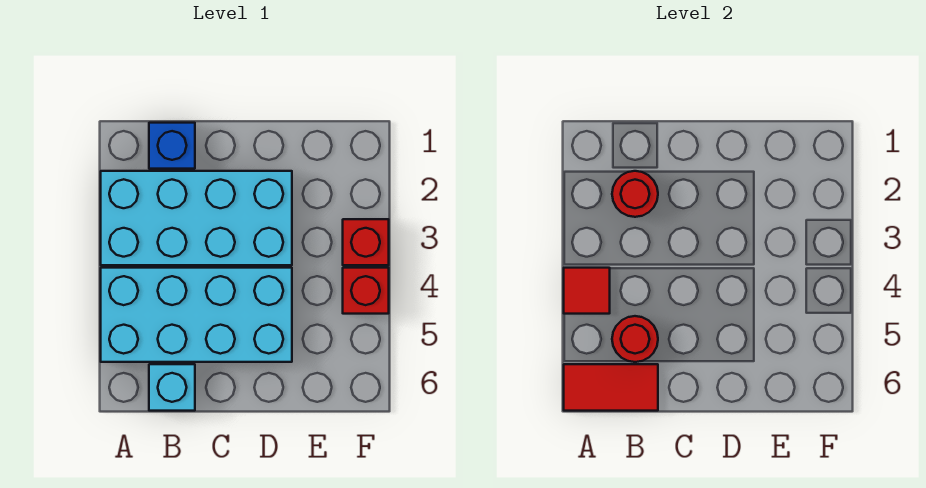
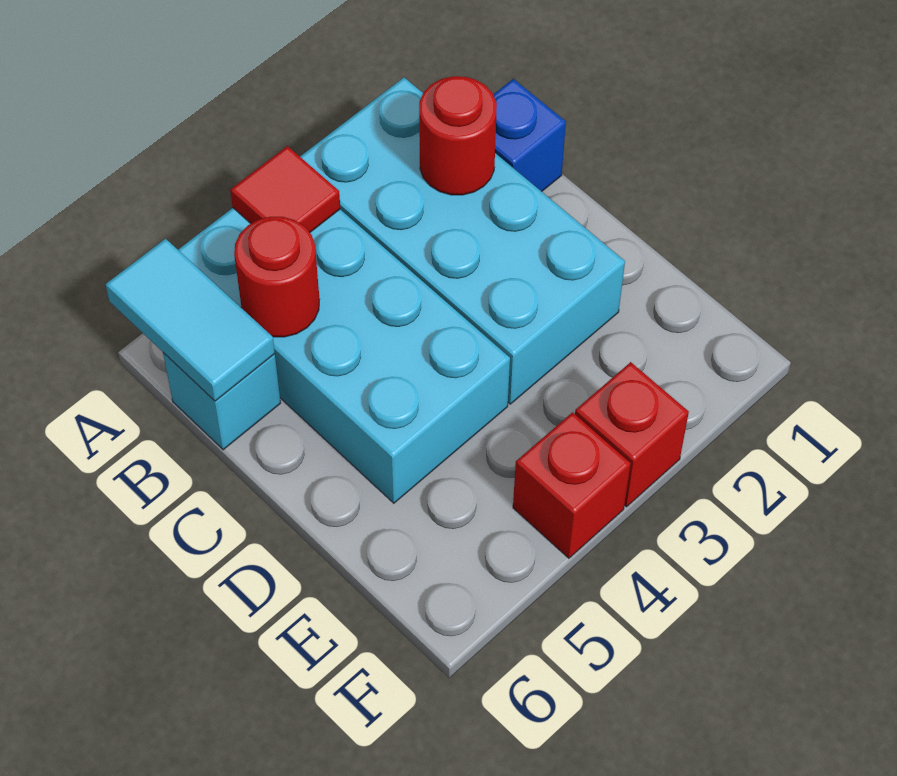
red tile A6:B6 level 2 -> cyan tile A6:B6 level 2

